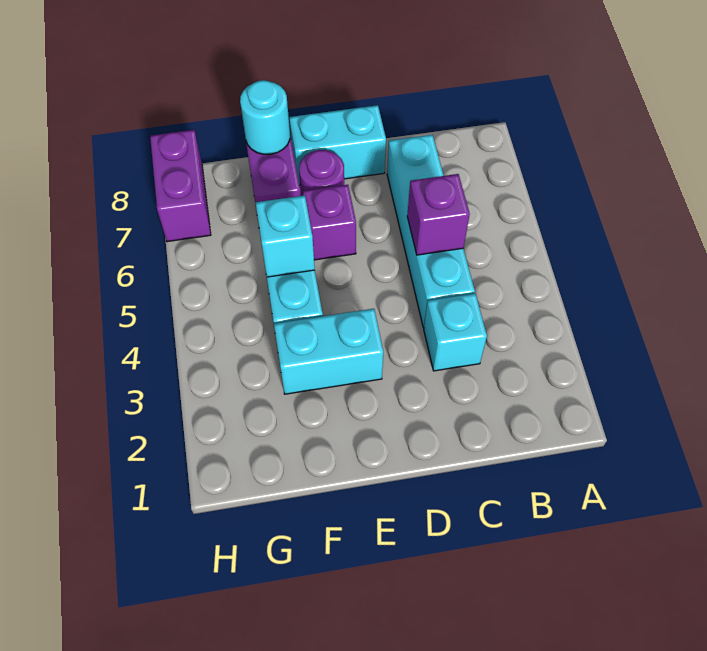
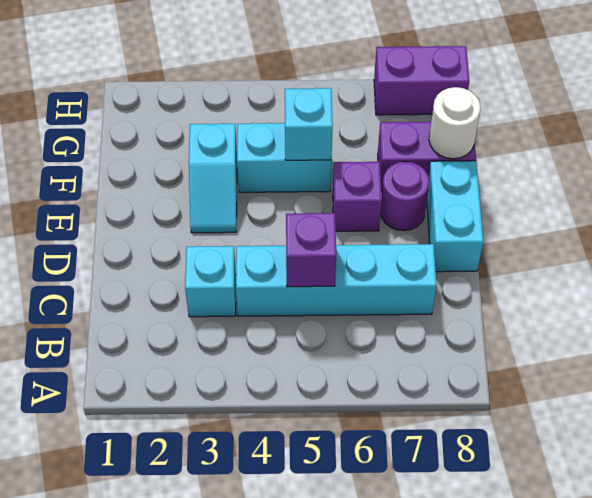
cyan brick E3:F3 level 1 -> cyan slope E3:F3 level 1 top F
cyan round brick F8 level 2 -> white round brick F8 level 2

